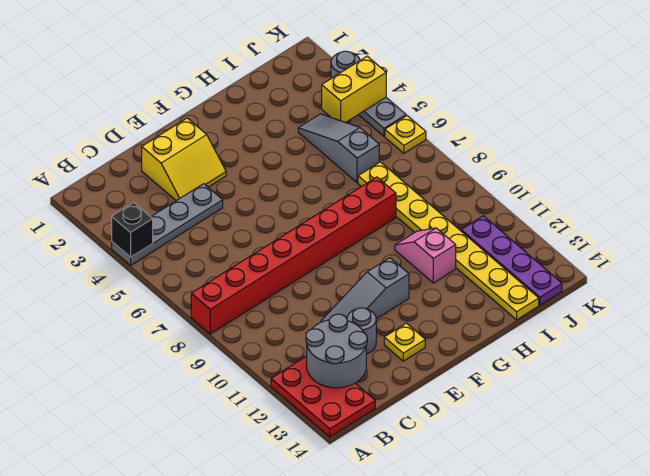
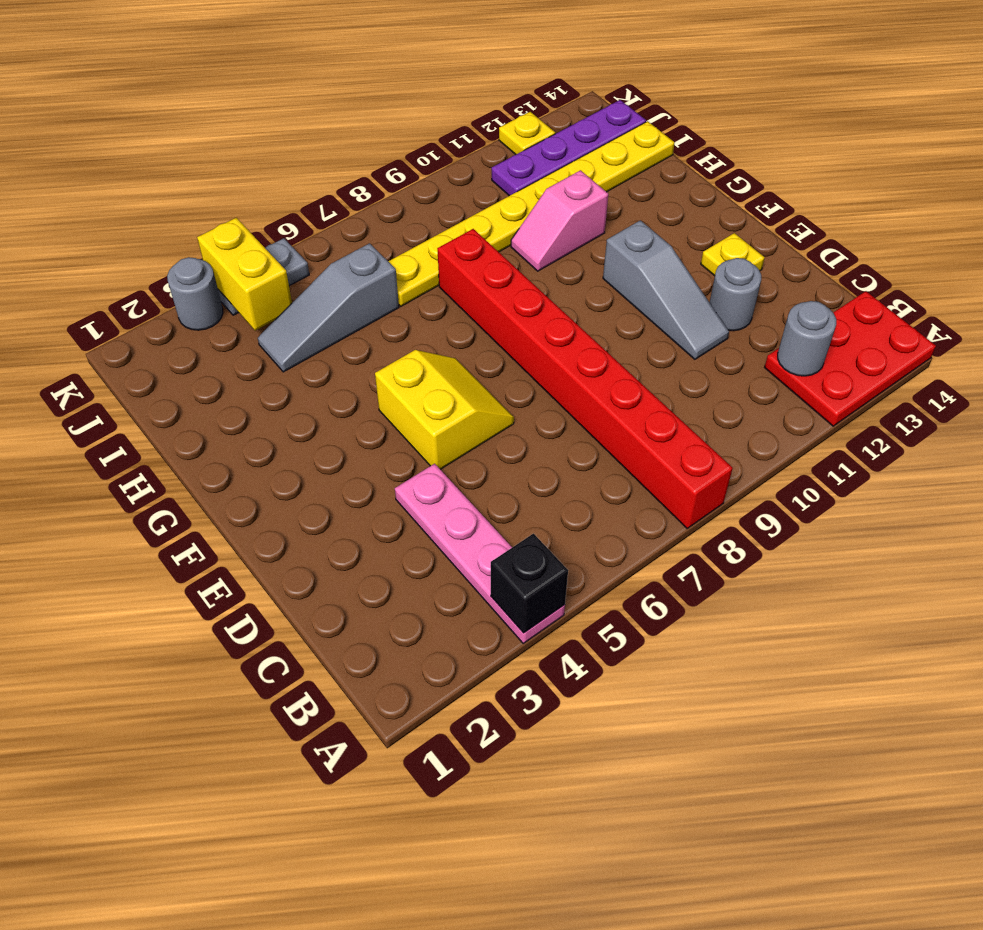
grey plate A4:D4 level 1 -> pink plate A4:D4 level 1
grey round brick B12:C13 level 2 -> grey round brick B12 level 2
yellow slope D2:E3 level 1 top 2 -> yellow slope E5:F6 level 1 top 5
yellow plate K6 level 1 -> yellow plate K12 level 1

